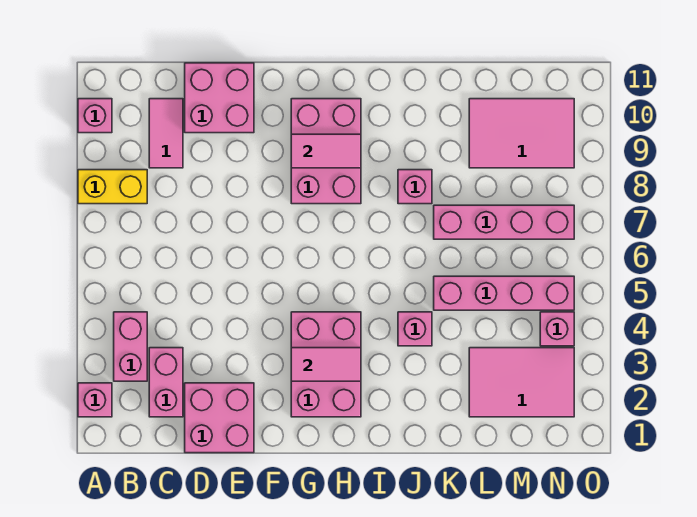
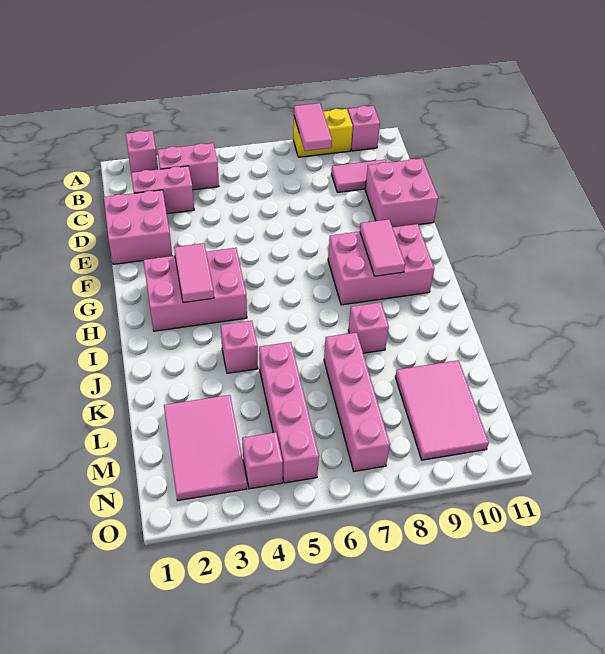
yellow brick A8:B8 level 1 -> yellow brick A8:A9 level 1
none -> pink tile A8:B8 level 2

